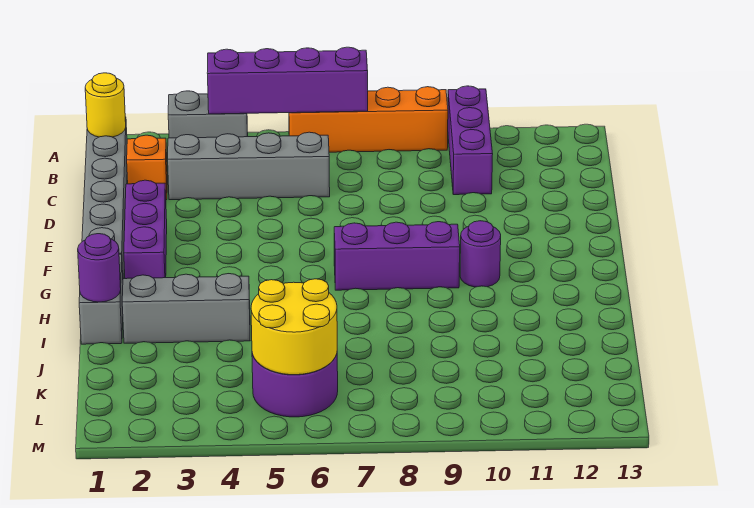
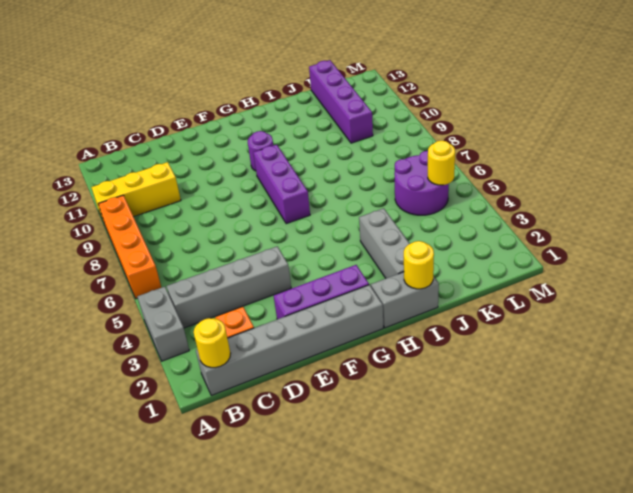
purple brick A4:A7 level 2 -> purple brick K10:K13 level 1
purple brick A10:C10 level 1 -> yellow brick A10:C10 level 1
grey brick C3:C6 level 1 -> grey brick B4:E4 level 1
purple round brick I1 level 2 -> yellow round brick I1 level 2
yellow round brick K5:L6 level 2 -> yellow round brick L5 level 2

